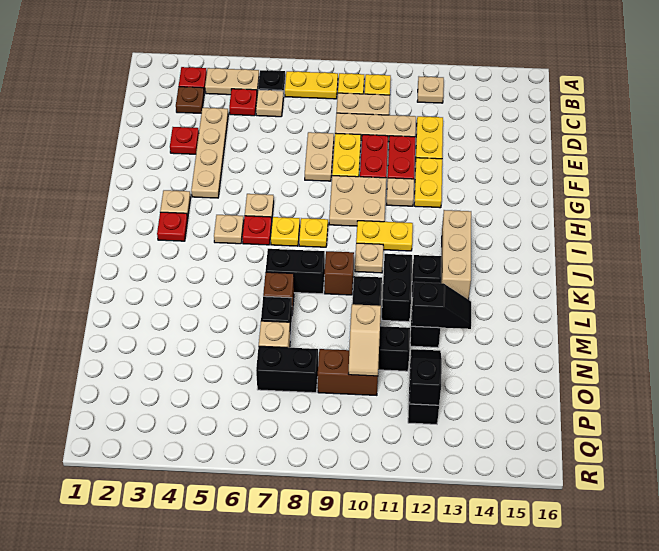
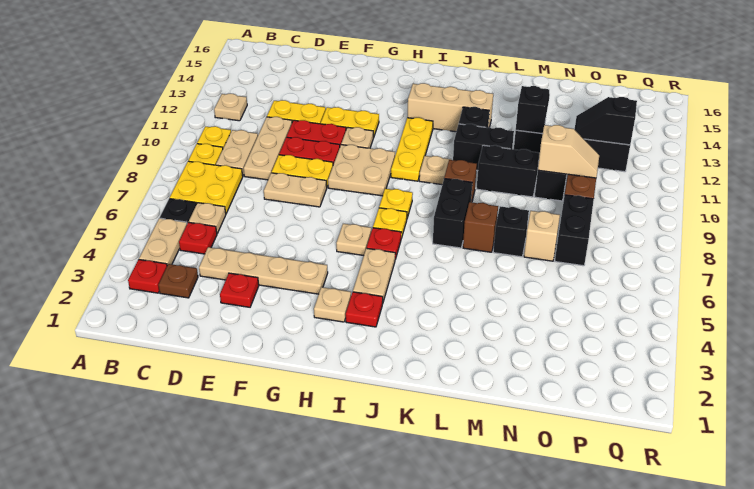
yellow plate B7:B8 level 1 -> yellow plate B7:C8 level 1
tan plate I5 level 1 -> tan plate I4:I5 level 1
yellow plate I10:I11 level 1 -> yellow plate I10:I12 level 1

